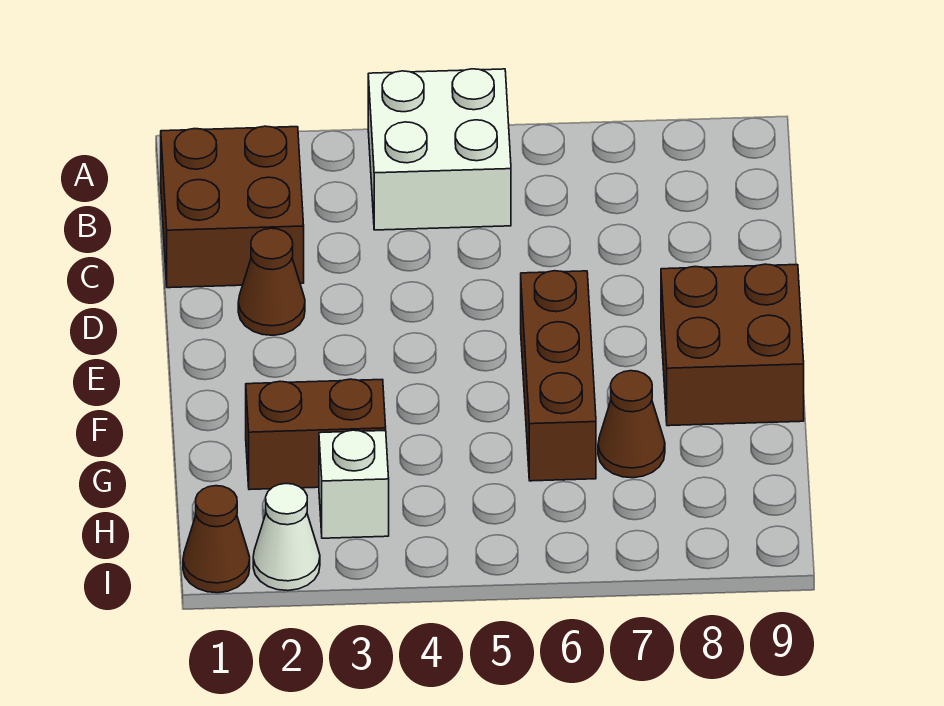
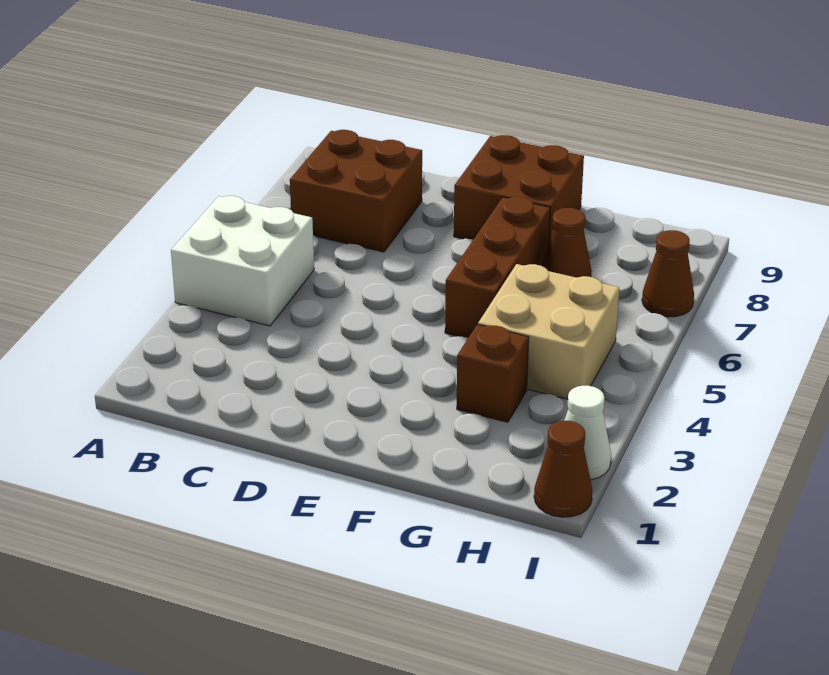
brown brick B1:C2 level 1 -> brown brick B7:C8 level 1
brown cone D2 level 1 -> brown cone I7 level 1
brown brick E6:G6 level 1 -> brown brick F5:F7 level 1
brown brick G2:G3 level 1 -> brown brick G3 level 1
none -> tan brick G4:H5 level 1
white brick H3 level 1 -> none

